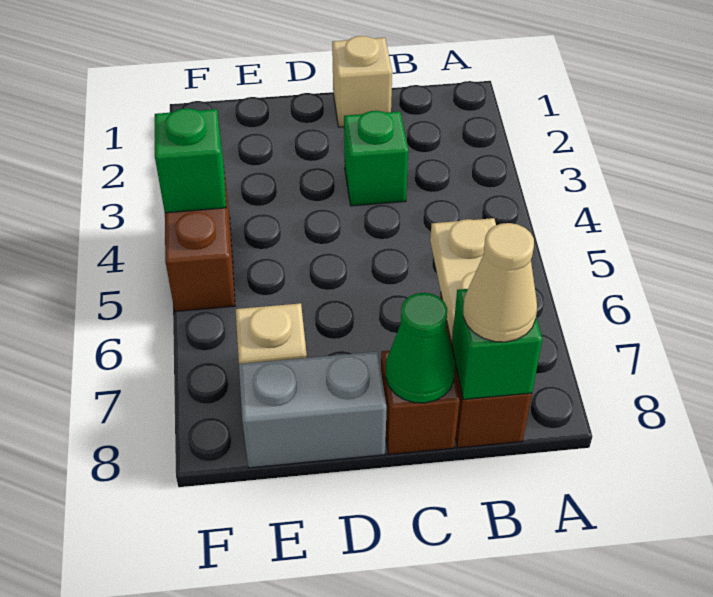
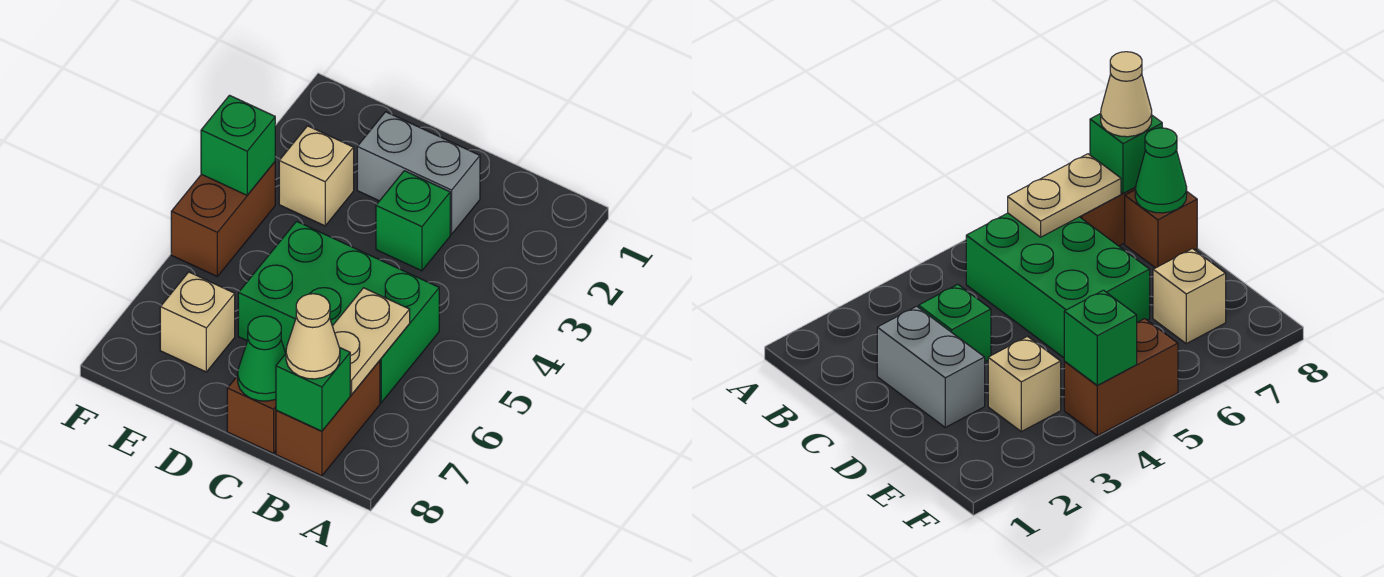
none -> green brick B5:D6 level 1
tan brick C1 level 1 -> tan brick E3 level 1
grey brick D8:E8 level 1 -> grey brick C2:D2 level 1

